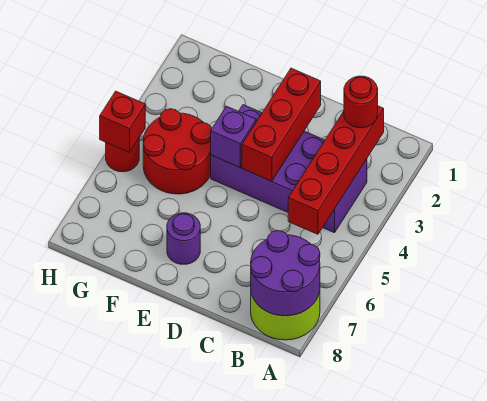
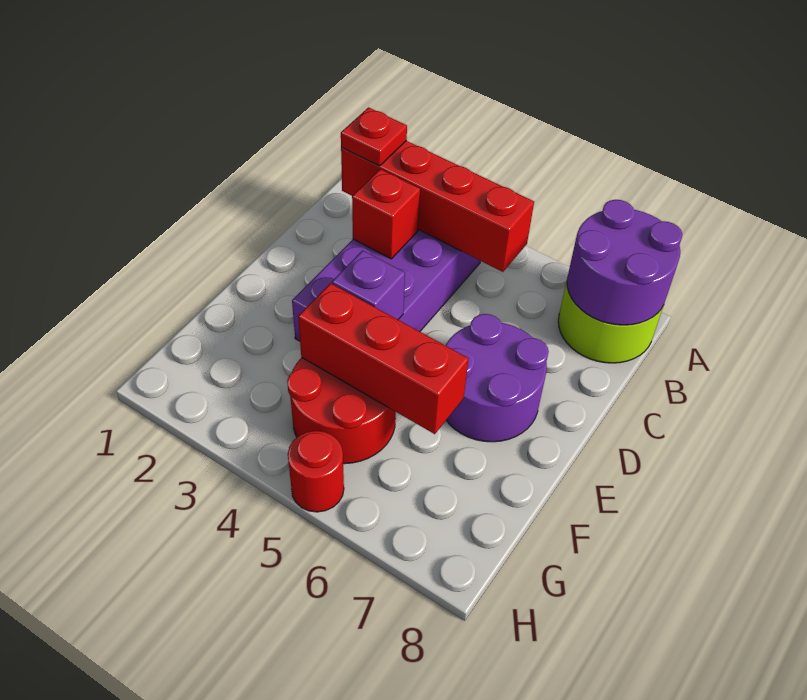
red round brick B2 level 3 -> red plate B2 level 3
red brick D2:D4 level 2 -> red brick F4:F6 level 2
purple round brick E7 level 1 -> purple round brick D6:E7 level 1
red brick H5 level 2 -> red brick C3 level 2

